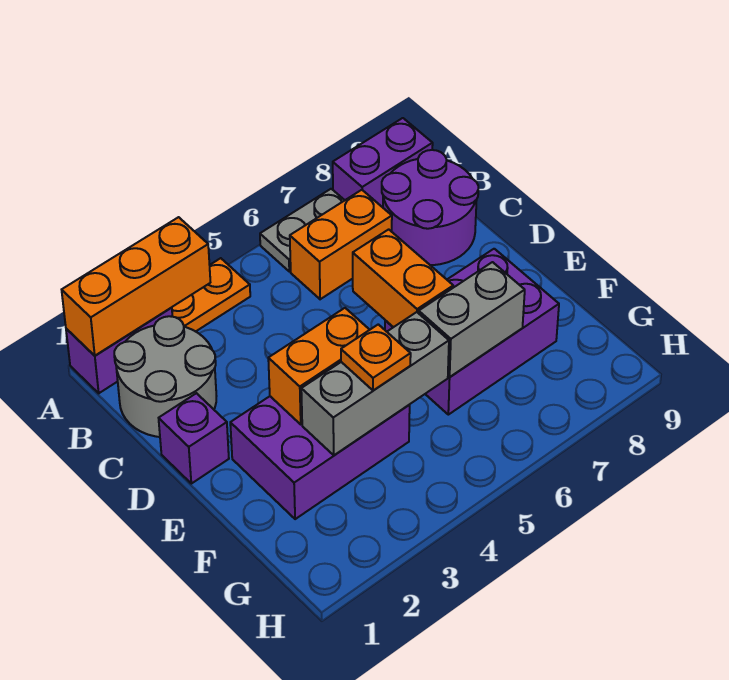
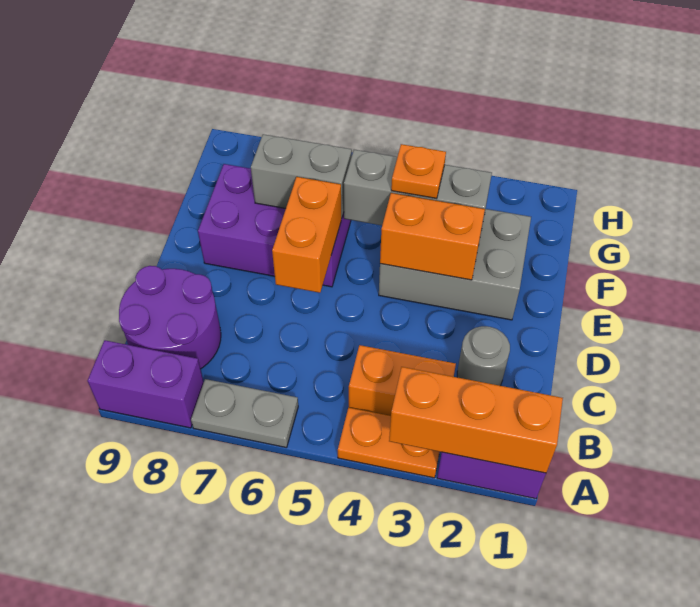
grey round brick B1:C2 level 1 -> grey round brick C2 level 1
orange brick B6:B7 level 1 -> orange brick B3:B4 level 1
purple brick D1 level 1 -> none
purple brick E2:F4 level 1 -> grey brick E2:F4 level 1

